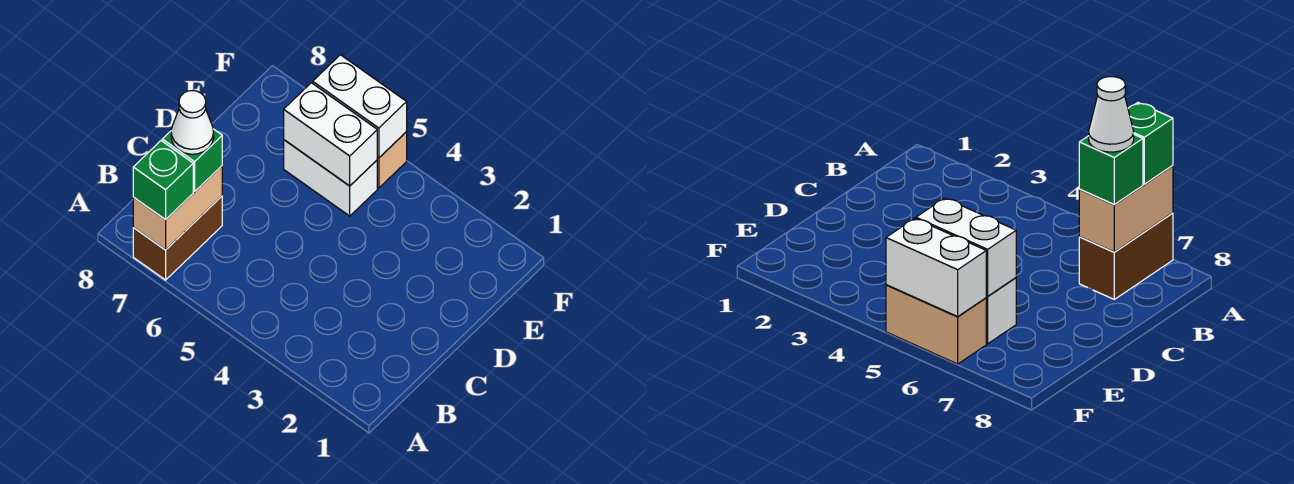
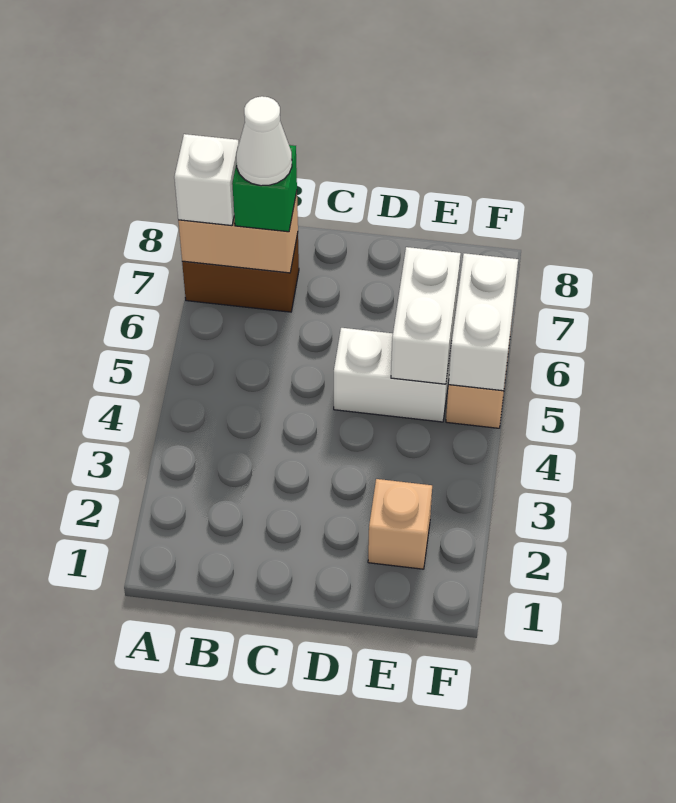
green brick A7 level 3 -> white brick A7 level 3
none -> tan brick E2 level 1
white brick E5:E6 level 1 -> white brick D5:E5 level 1

